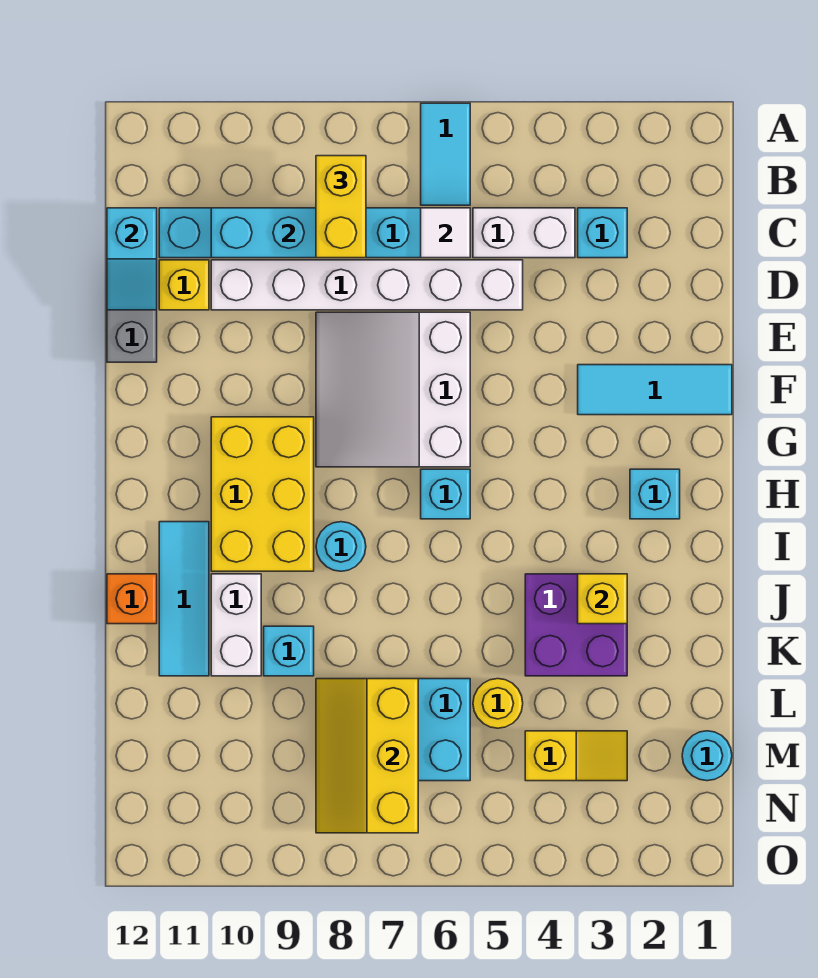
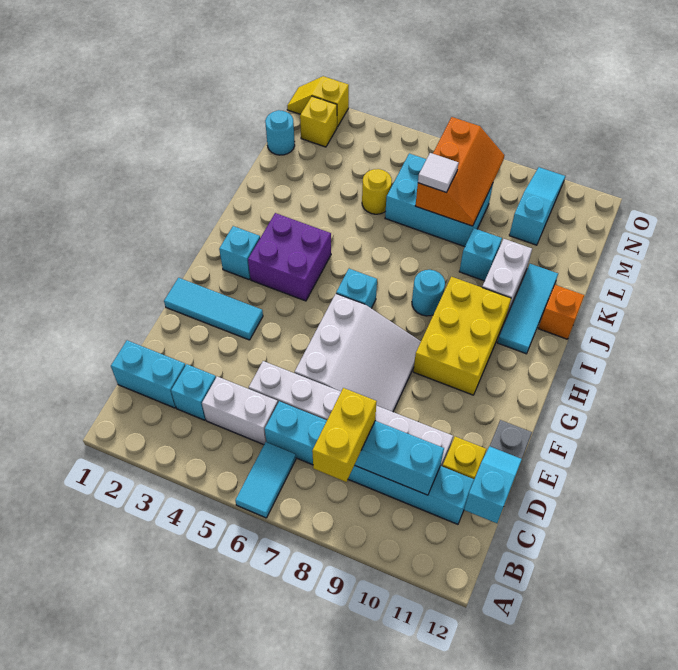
none -> cyan brick C1:C2 level 1
white tile C6 level 2 -> white tile L7 level 3
purple brick J3:K4 level 1 -> purple brick H3:I4 level 1
yellow brick J3 level 2 -> yellow brick N2 level 1
yellow slope L7:N8 level 2 top 7 -> orange slope L7:N8 level 2 top 7
yellow slope M3:M4 level 1 top 4 -> yellow slope O1:O2 level 1 top 2
none -> cyan slope M10:O10 level 1 top M

